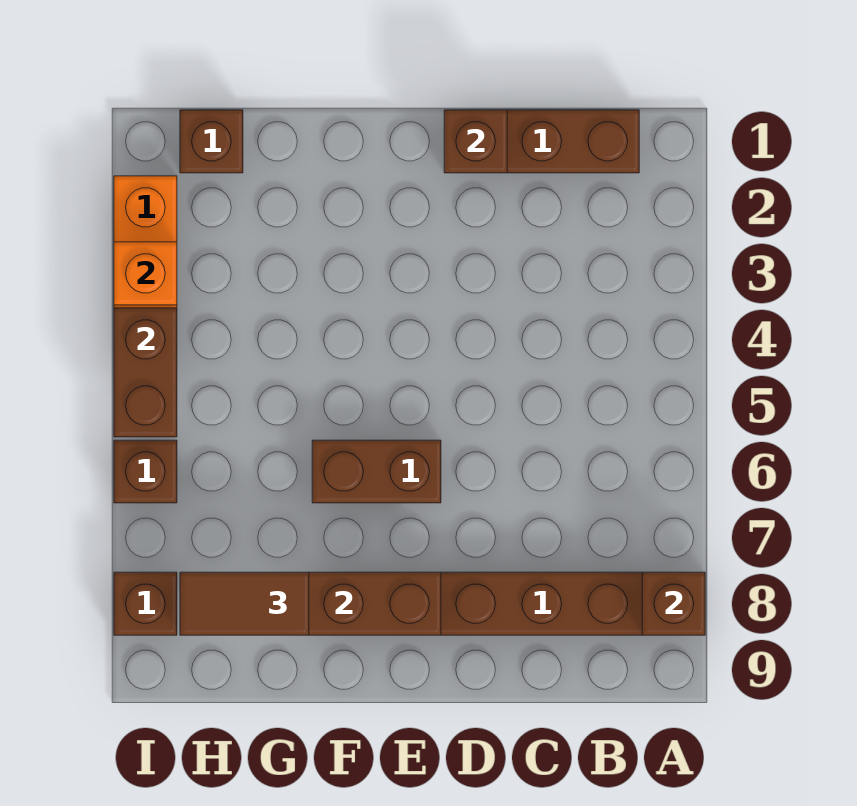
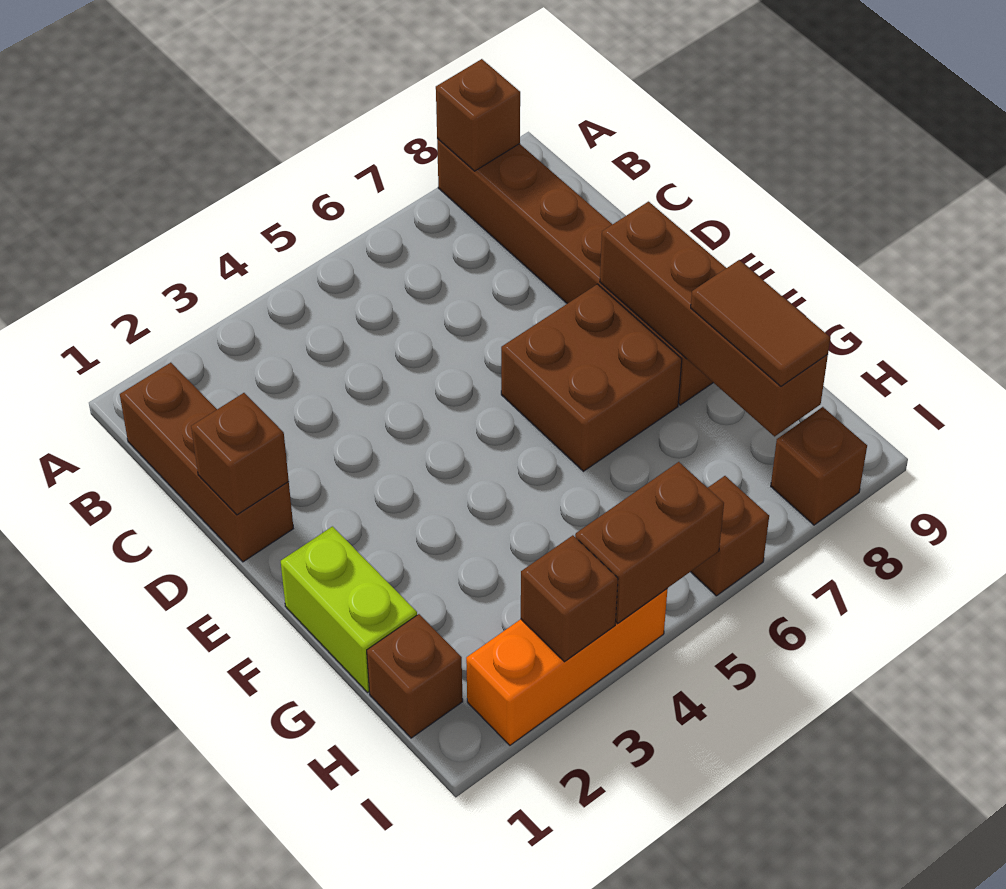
brown brick E6:F6 level 1 -> brown brick E6:F7 level 1
none -> lime brick F1:G1 level 1
orange brick I3 level 2 -> brown brick I3 level 2

